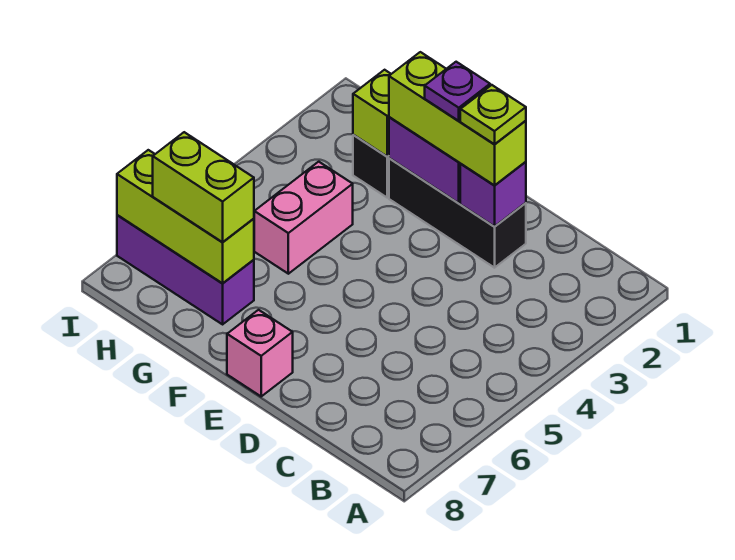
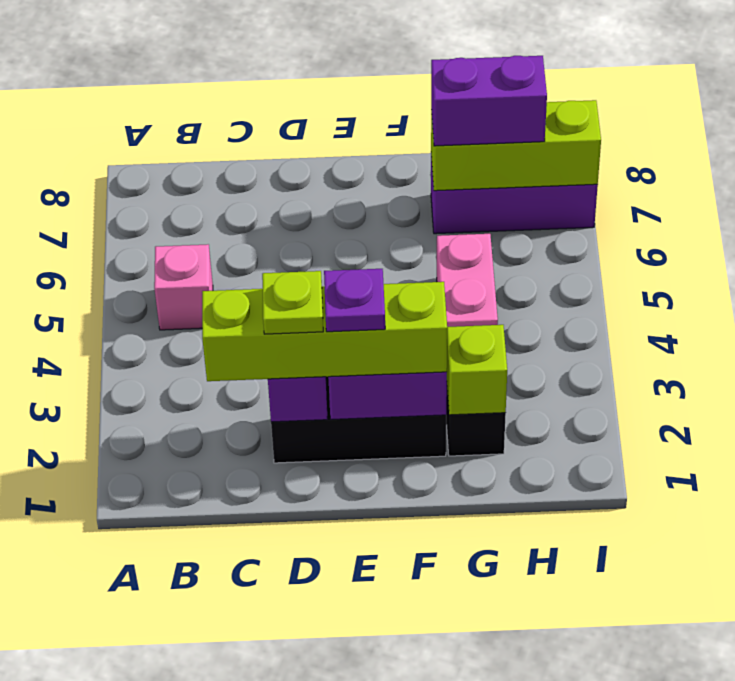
lime brick D2:F2 level 3 -> lime brick C2:F2 level 3
pink brick E8 level 1 -> pink brick B5 level 1
lime brick G7:H7 level 3 -> purple brick G7:H7 level 3

